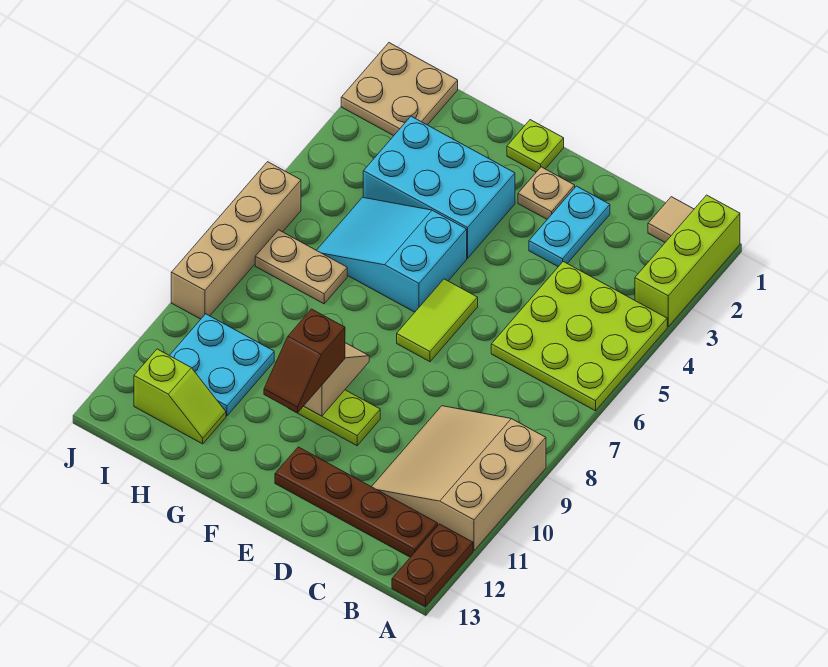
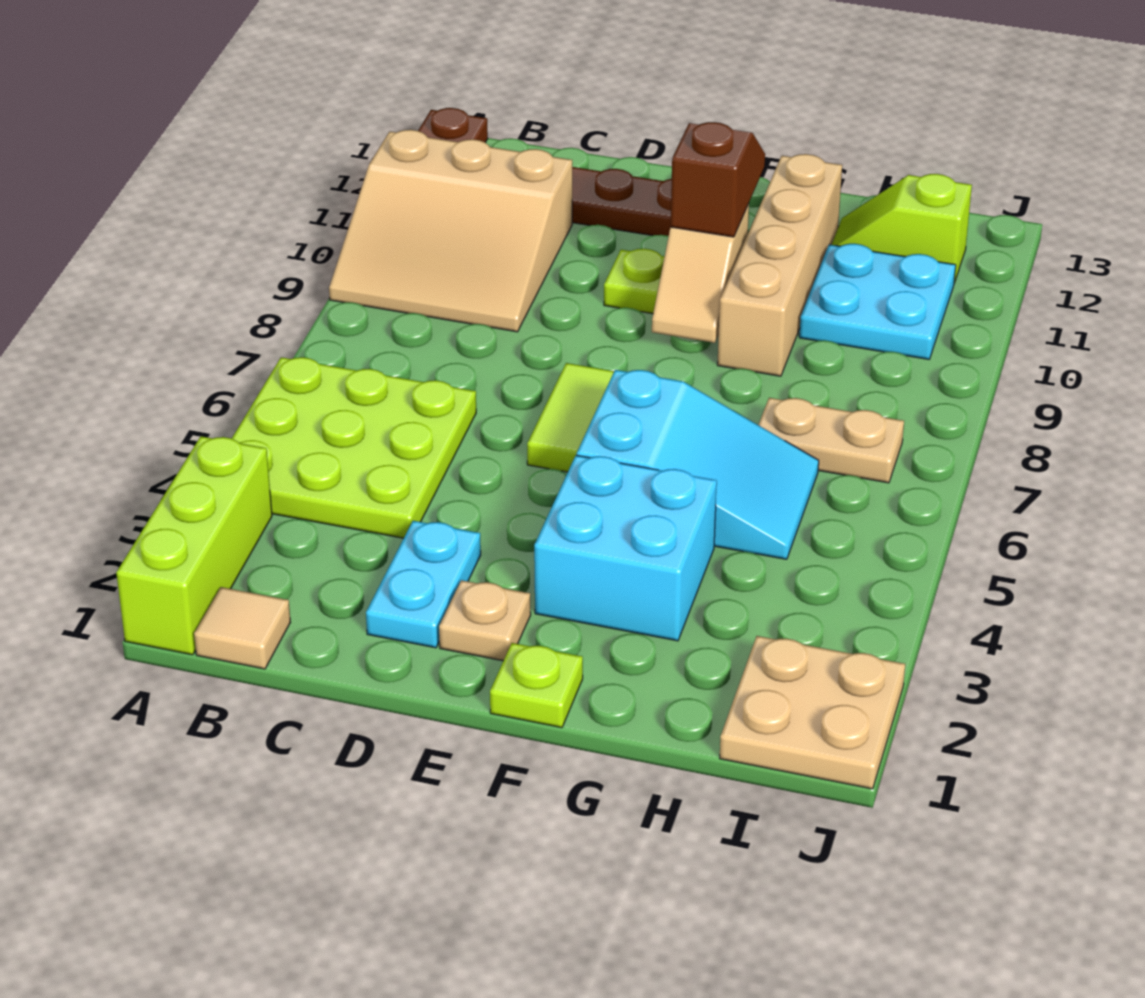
tan slope A9:C11 level 1 top A -> tan slope A9:C11 level 1 top 11
cyan brick F3:H4 level 1 -> cyan brick F3:G4 level 1
tan brick J6:J9 level 1 -> tan brick G9:G12 level 1

